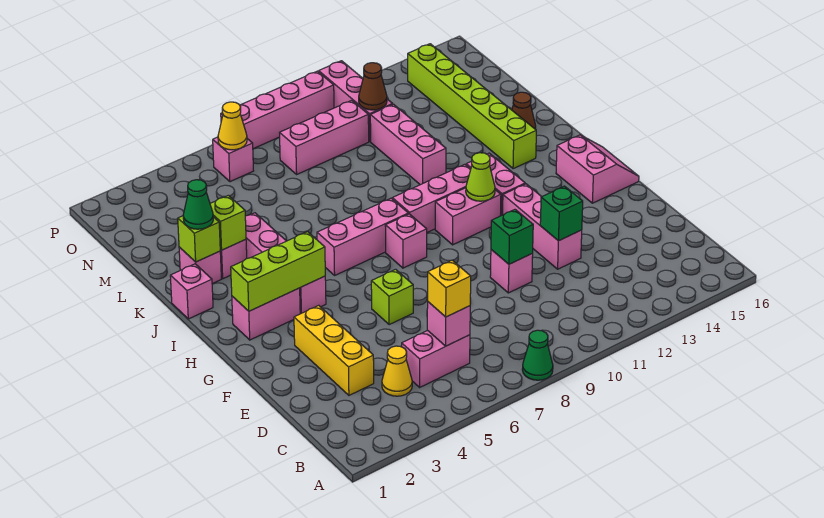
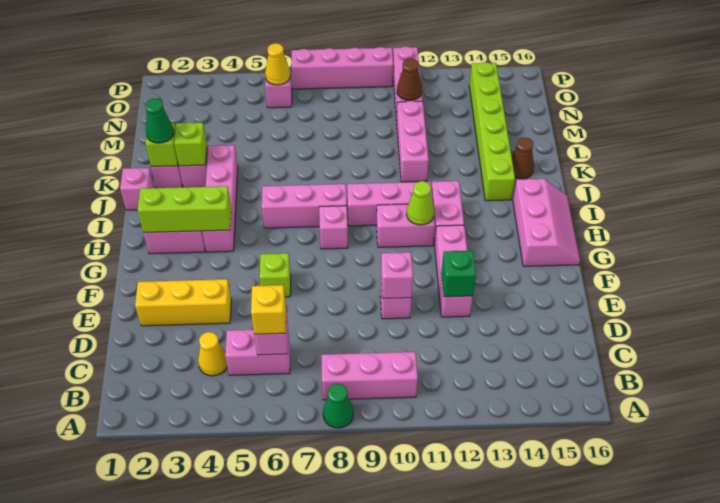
yellow brick D3:F3 level 1 -> yellow brick E2:E4 level 1
green brick E10 level 2 -> pink brick E10 level 2
pink slope G15:H16 level 1 top 15 -> pink slope G15:I16 level 1 top 15
pink brick N8:N10 level 1 -> pink brick B8:B10 level 1

